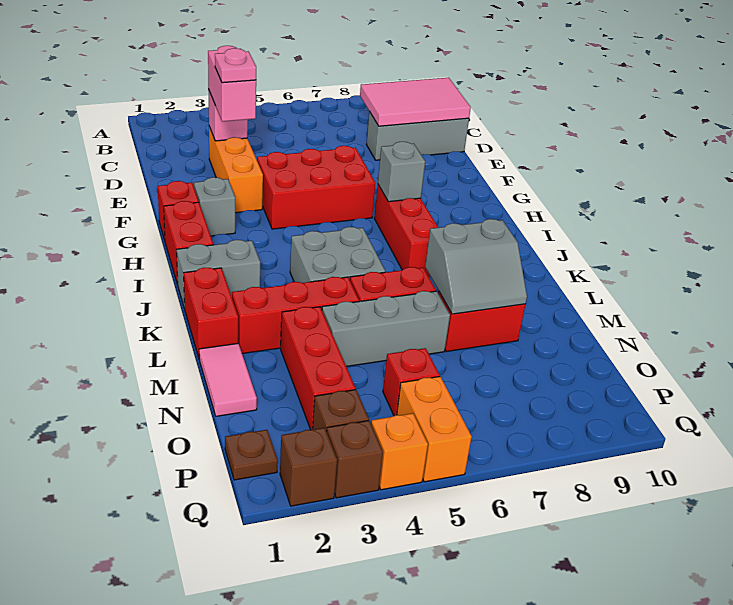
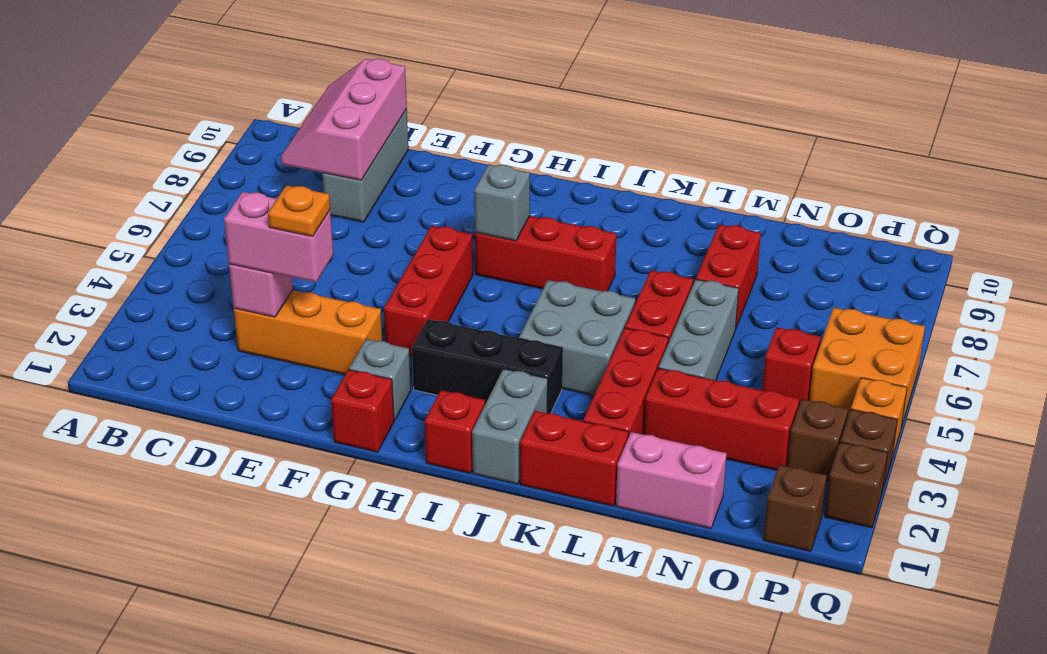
pink tile C8:D10 level 2 -> pink slope C8:D10 level 2 top D
pink plate E3 level 4 -> orange plate E3 level 4
red brick F4:G6 level 1 -> red brick G4:G6 level 1
red brick H1:I1 level 1 -> red brick I1 level 1
none -> black brick H3:J3 level 1
grey slope L7:M8 level 2 top L -> none
pink tile M1:N1 level 1 -> pink brick M1:N1 level 1
brown plate P1 level 1 -> brown brick P1 level 1
orange brick P5:Q5 level 1 -> orange brick P5:Q6 level 1

